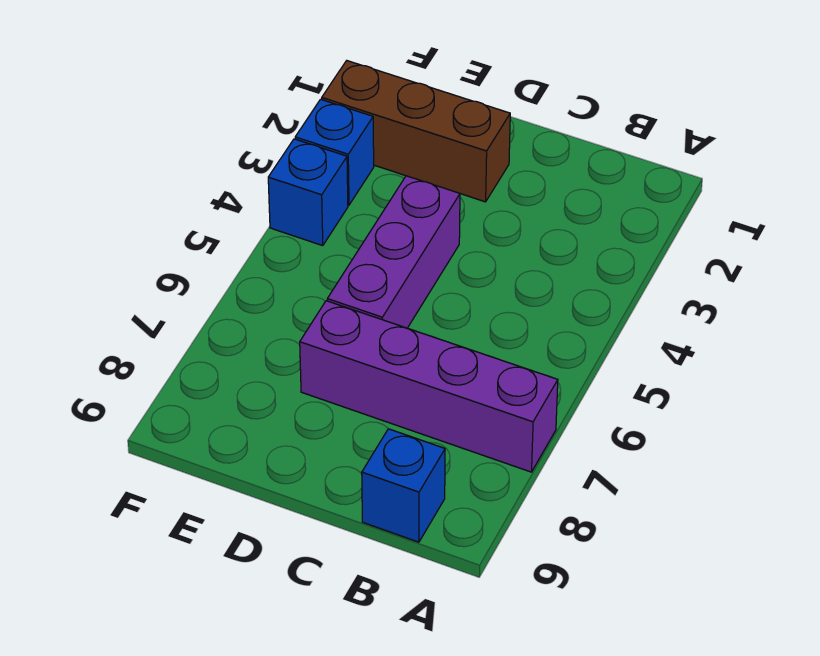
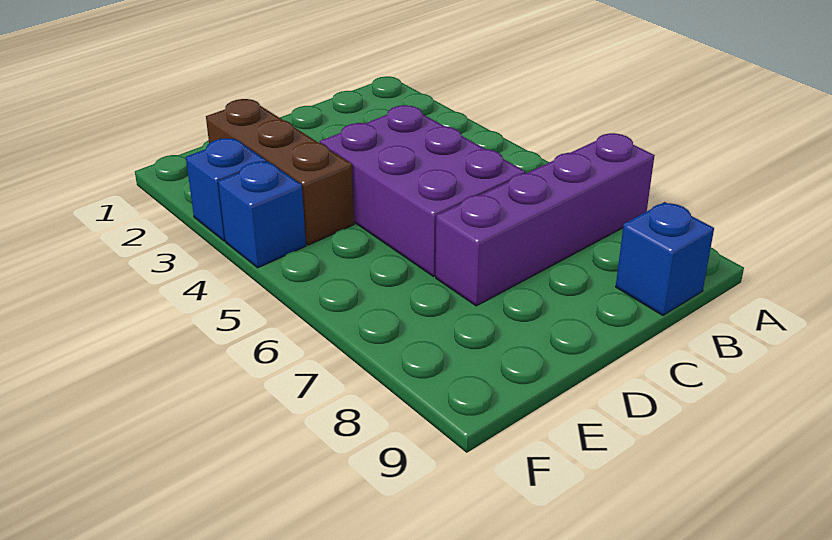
brown brick D2:F2 level 1 -> brown brick E2:E4 level 1
purple brick D4:D6 level 1 -> purple brick C4:D6 level 1

